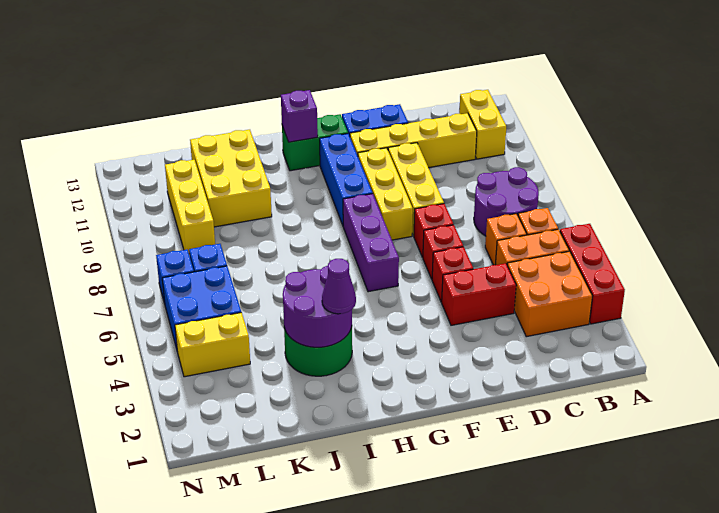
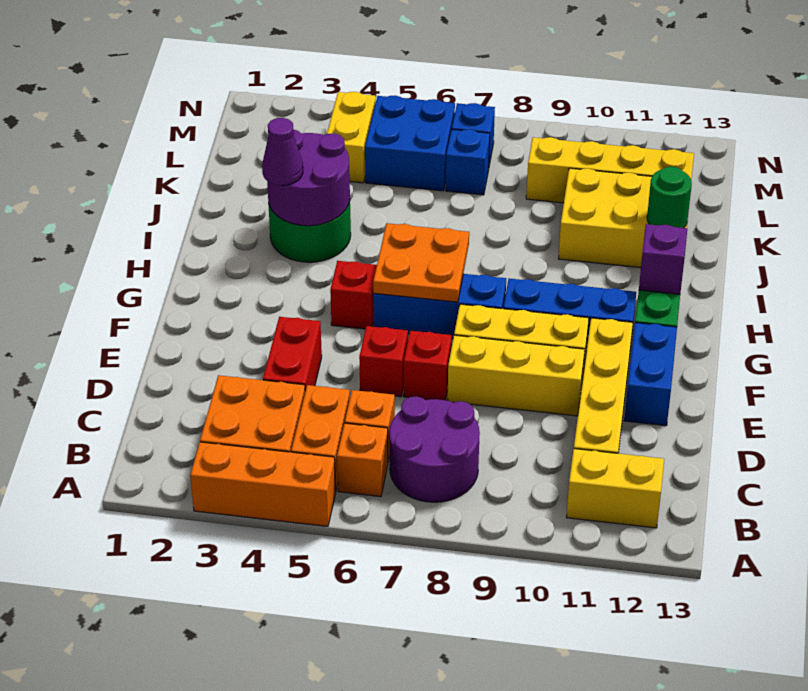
red brick A3:A5 level 1 -> orange brick A3:A5 level 1
red brick E5 level 1 -> red brick G5 level 1
purple brick G6:G8 level 1 -> blue brick G6:G8 level 1
none -> orange plate G6:H7 level 2
none -> green round brick J12 level 2
yellow brick L9:L11 level 1 -> yellow brick L9:L12 level 1

